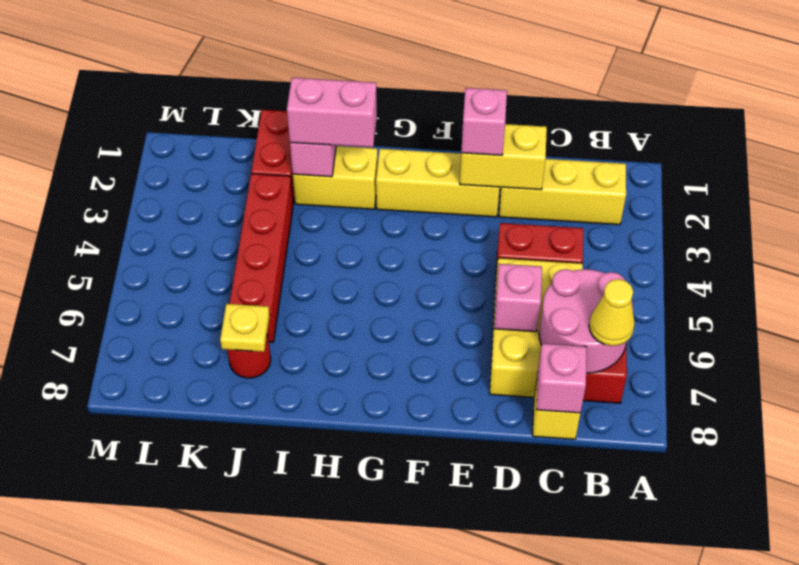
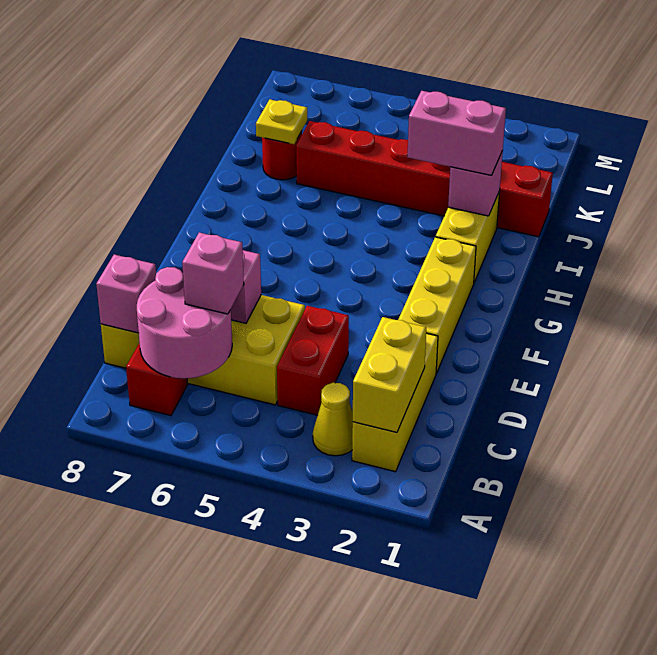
yellow cone B7 level 3 -> yellow cone B3 level 1
yellow brick D2:E2 level 2 -> yellow brick B2:C2 level 2
pink brick E2 level 3 -> pink brick C6 level 3
pink brick H2:I2 level 3 -> pink brick I2:I3 level 3

